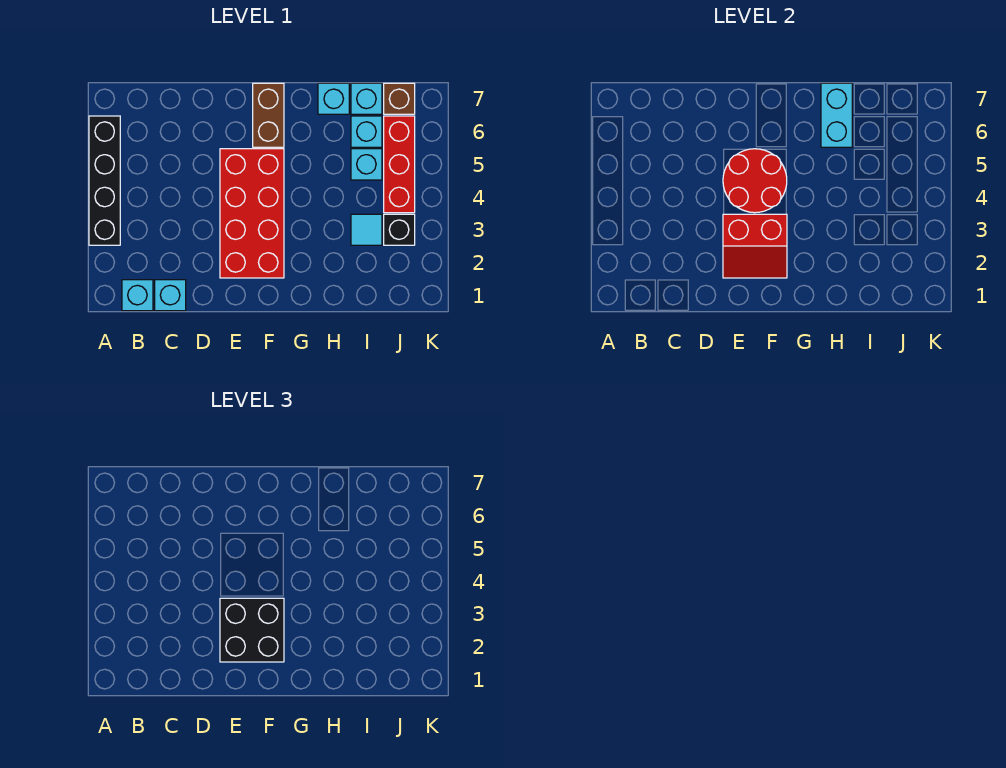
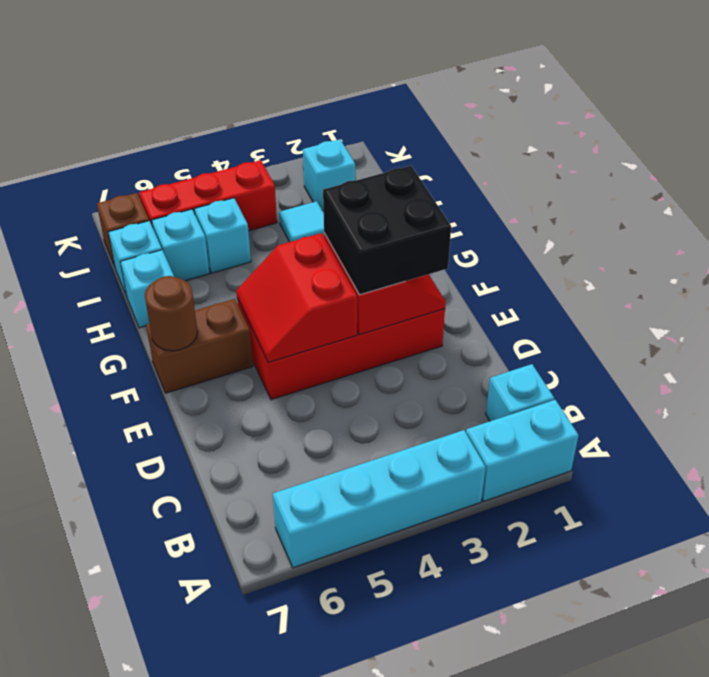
black brick A3:A6 level 1 -> cyan brick A3:A6 level 1
cyan brick C1 level 1 -> cyan brick J2 level 1
red round brick E4:F5 level 2 -> red slope E4:F5 level 2 top 4
none -> brown round brick F7 level 2
cyan brick H6:H7 level 2 -> cyan brick A1:A2 level 1
black brick J3 level 1 -> none

